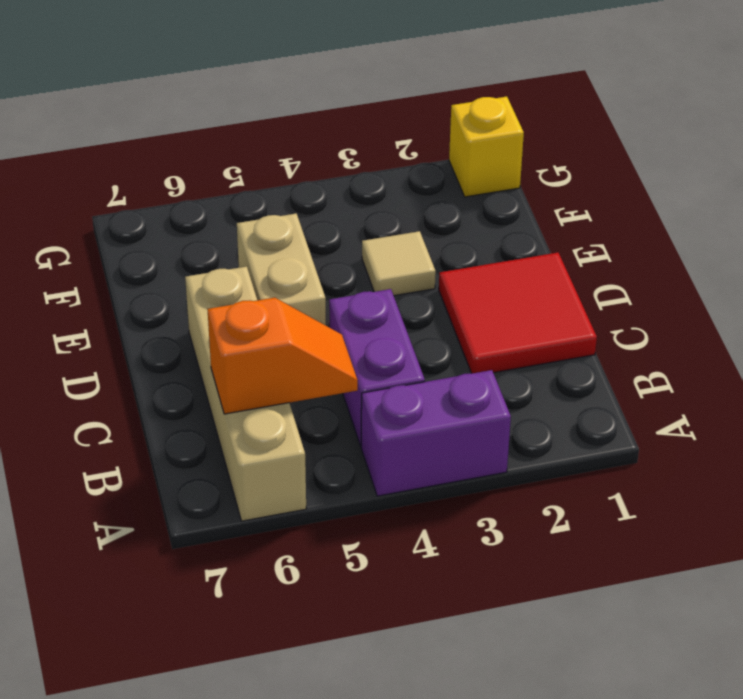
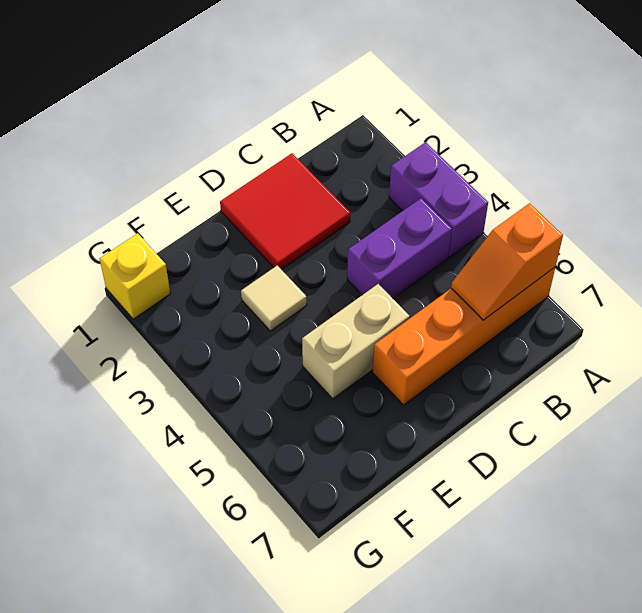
tan brick A6:D6 level 1 -> orange brick A6:D6 level 1
orange slope B5:B6 level 2 top 6 -> orange slope A6:B6 level 2 top A

